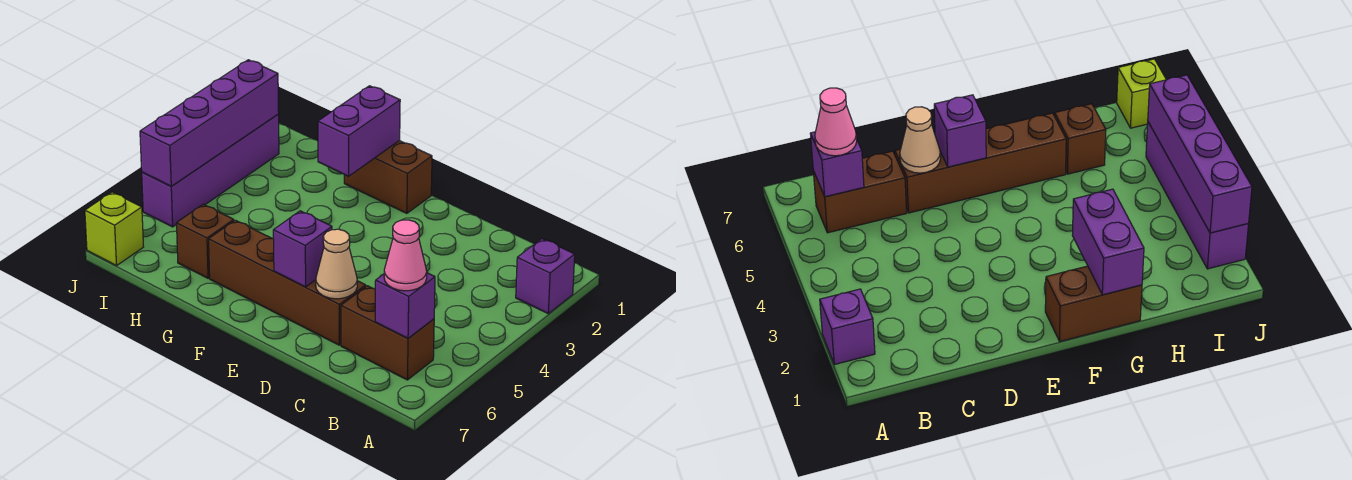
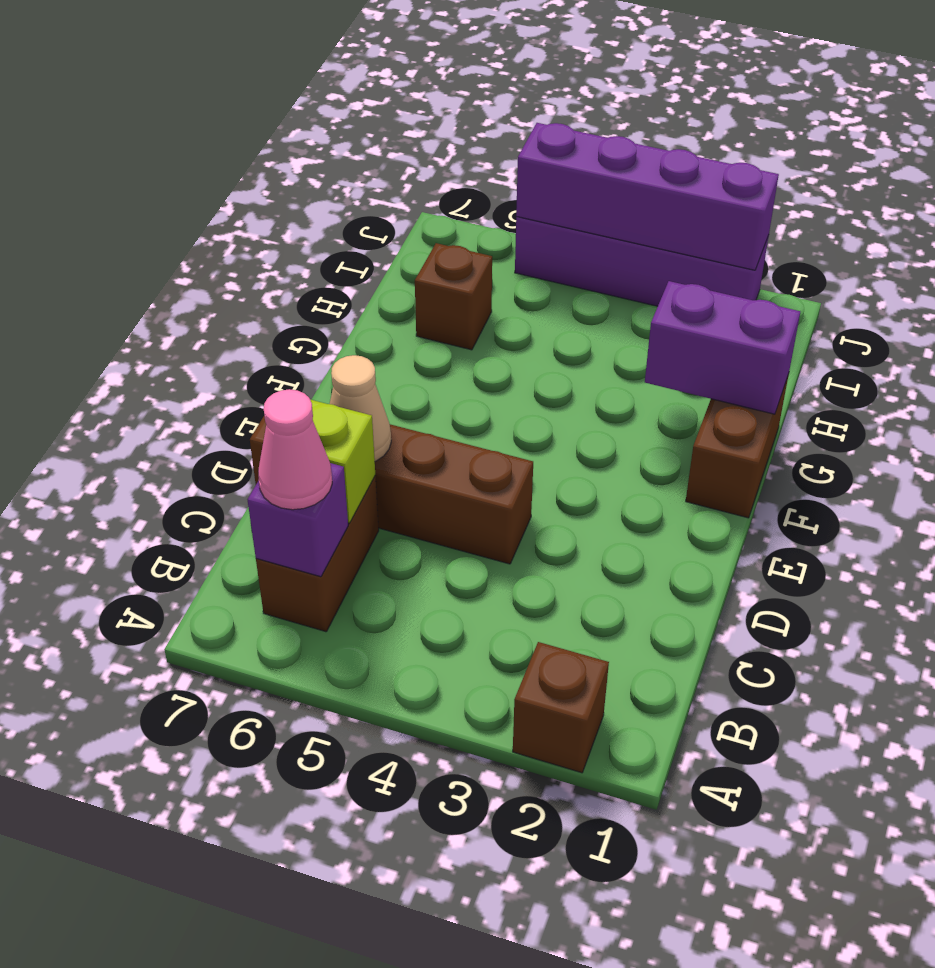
purple brick A2 level 1 -> brown brick A2 level 1
brown brick D6:G6 level 1 -> brown brick D4:D7 level 1
purple brick E6 level 2 -> none
lime brick J7 level 1 -> lime brick C6 level 2

